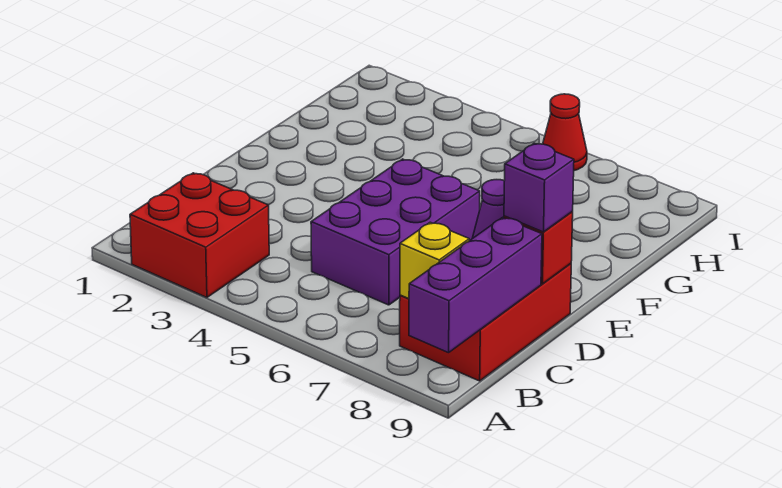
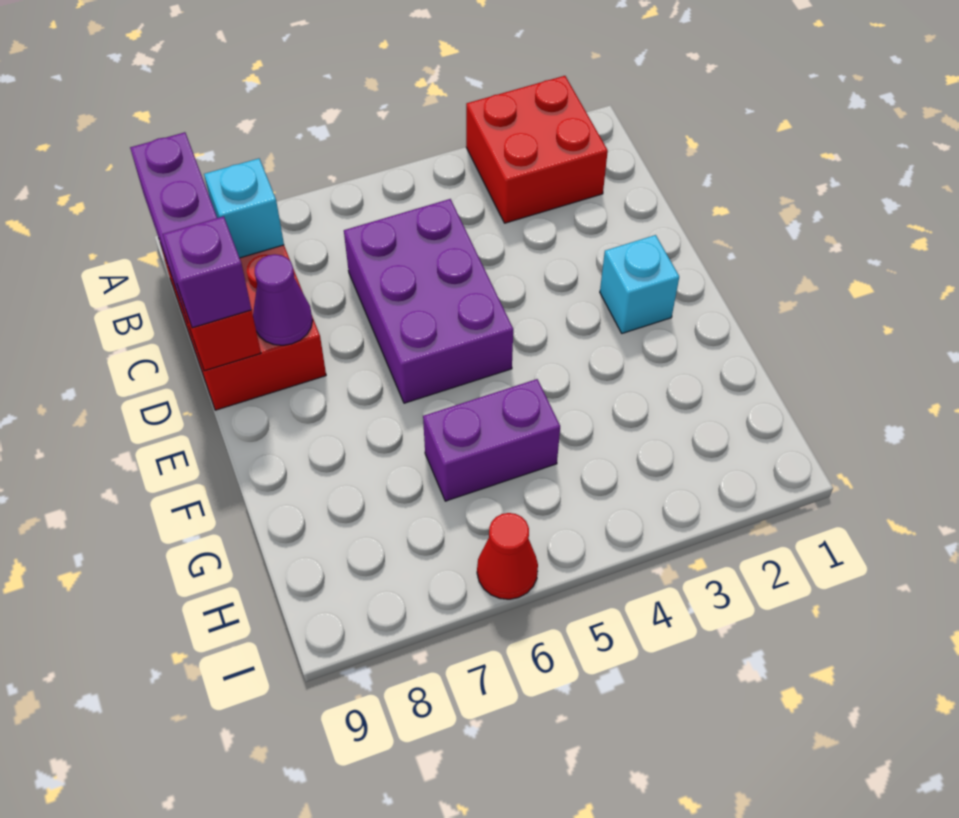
yellow brick B8 level 2 -> cyan brick B8 level 2
none -> cyan brick E2 level 1
none -> purple brick G5:G6 level 1

